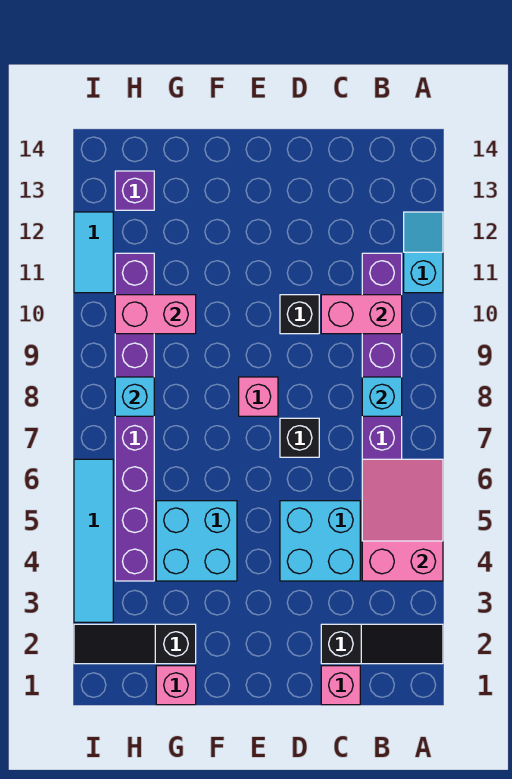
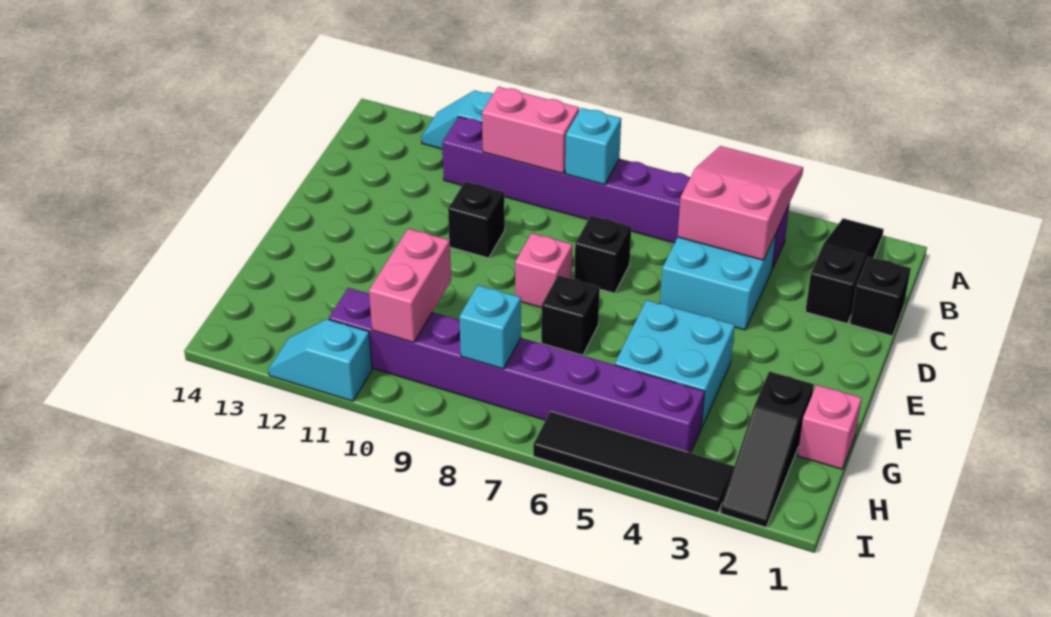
pink slope A4:B6 level 2 top 4 -> pink slope A4:C5 level 2 top C
pink brick B10:C10 level 2 -> pink brick B9:B10 level 2
pink brick C1 level 1 -> black brick C1 level 1
none -> black brick F7 level 1
purple brick H13 level 1 -> none
cyan tile I3:I6 level 1 -> black tile I3:I6 level 1
cyan tile I11:I12 level 1 -> cyan slope I11:I12 level 1 top 11

